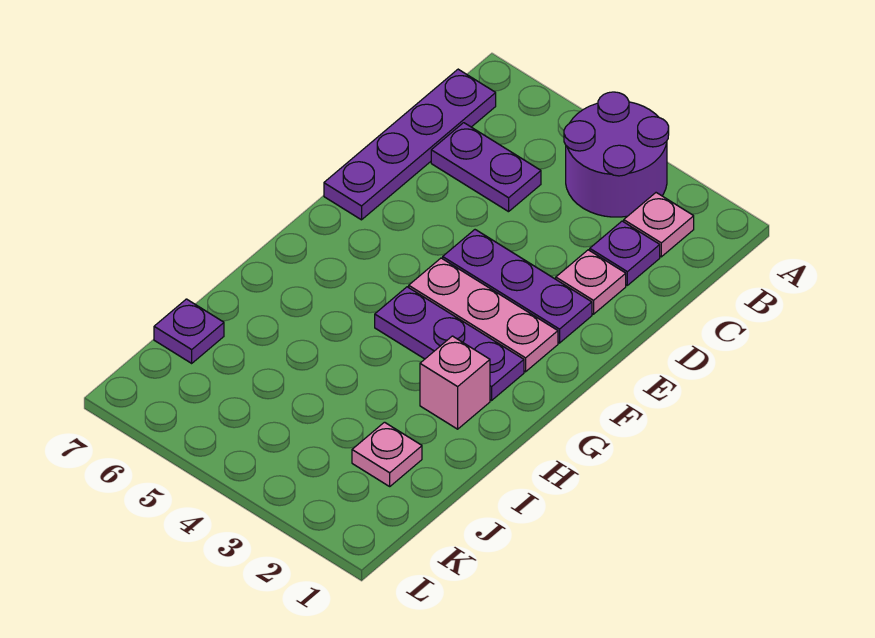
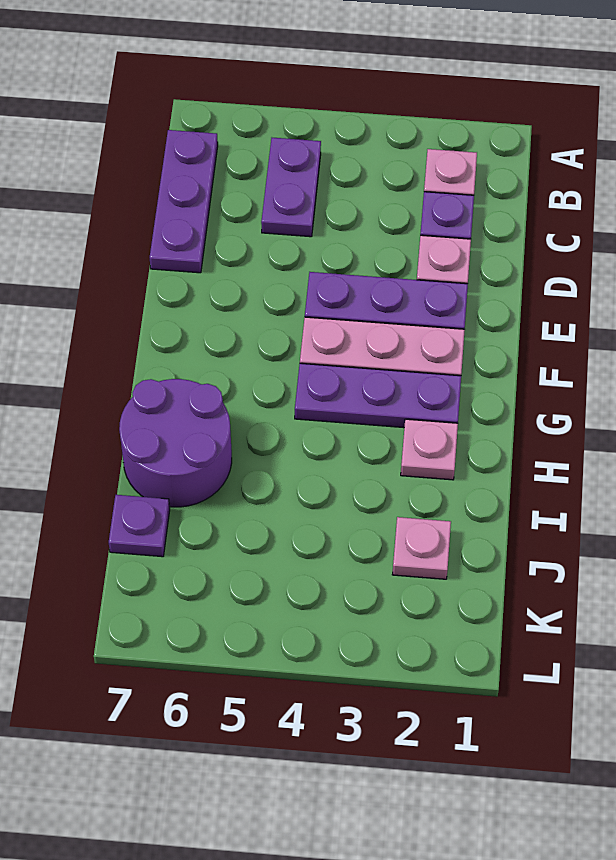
purple round brick A3:B4 level 1 -> purple round brick H6:I7 level 1
purple plate B7:E7 level 1 -> purple plate B7:D7 level 1
purple plate C5:C6 level 1 -> purple plate B5:C5 level 1
pink brick H2 level 1 -> pink plate H2 level 1

